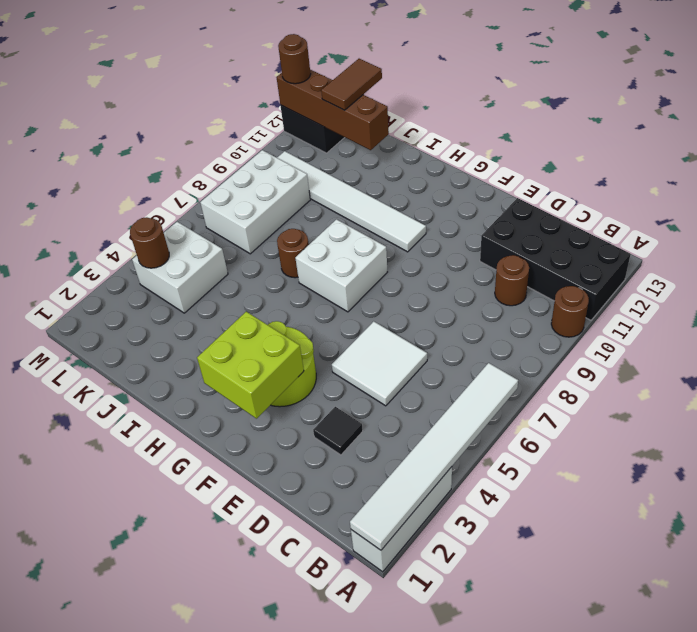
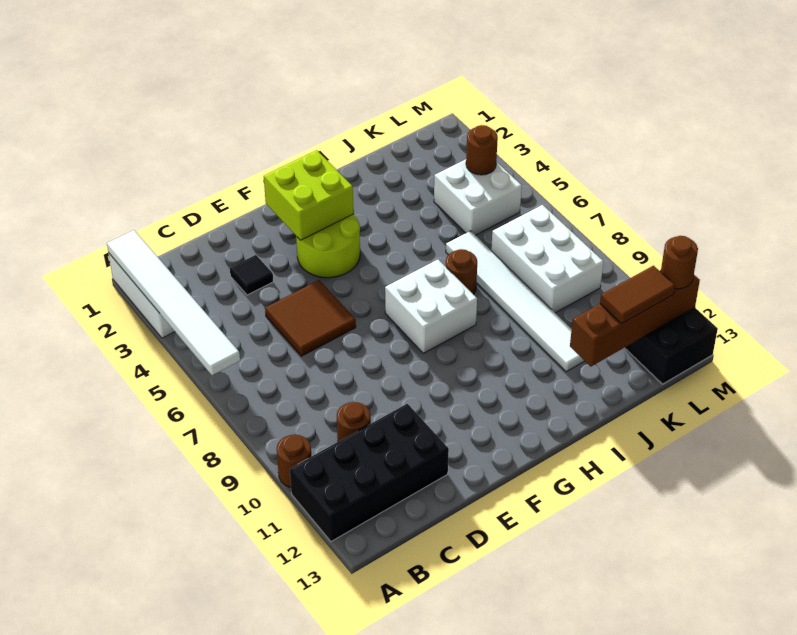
white tile D5:E6 level 1 -> brown tile D5:E6 level 1
white tile G10:L10 level 1 -> white tile J6:J11 level 1
brown tile K12:K13 level 3 -> brown tile K12:L12 level 3

